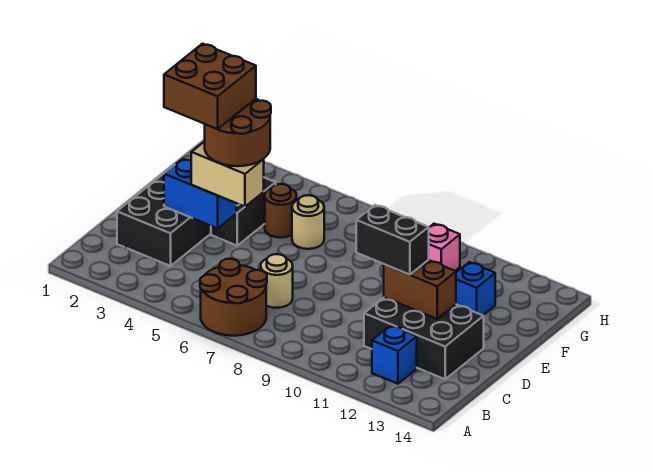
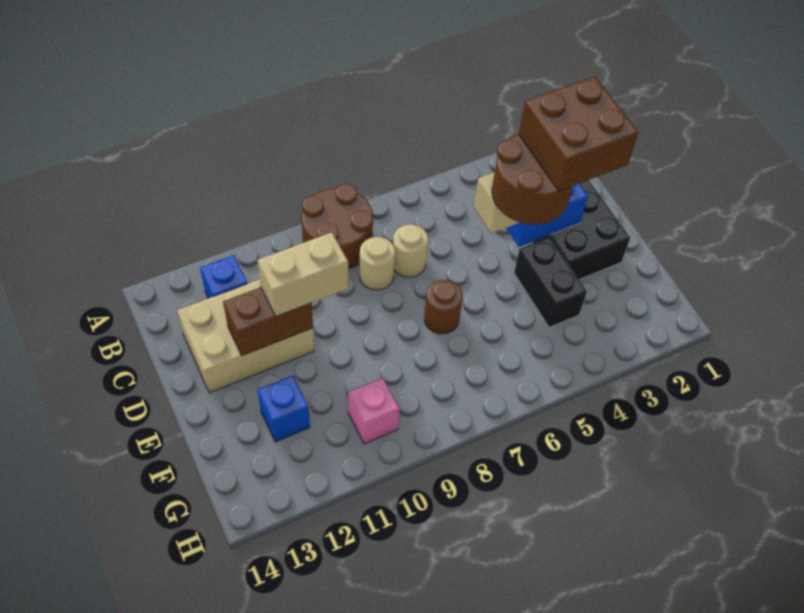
brown round brick A6:B7 level 1 -> brown round brick A8:B9 level 1
black brick C11:D13 level 1 -> tan brick C11:D13 level 1
black brick D10:D11 level 3 -> tan brick D10:D11 level 3
brown round brick F5 level 1 -> brown round brick E7 level 1
tan round brick F6 level 1 -> tan round brick C8 level 1

